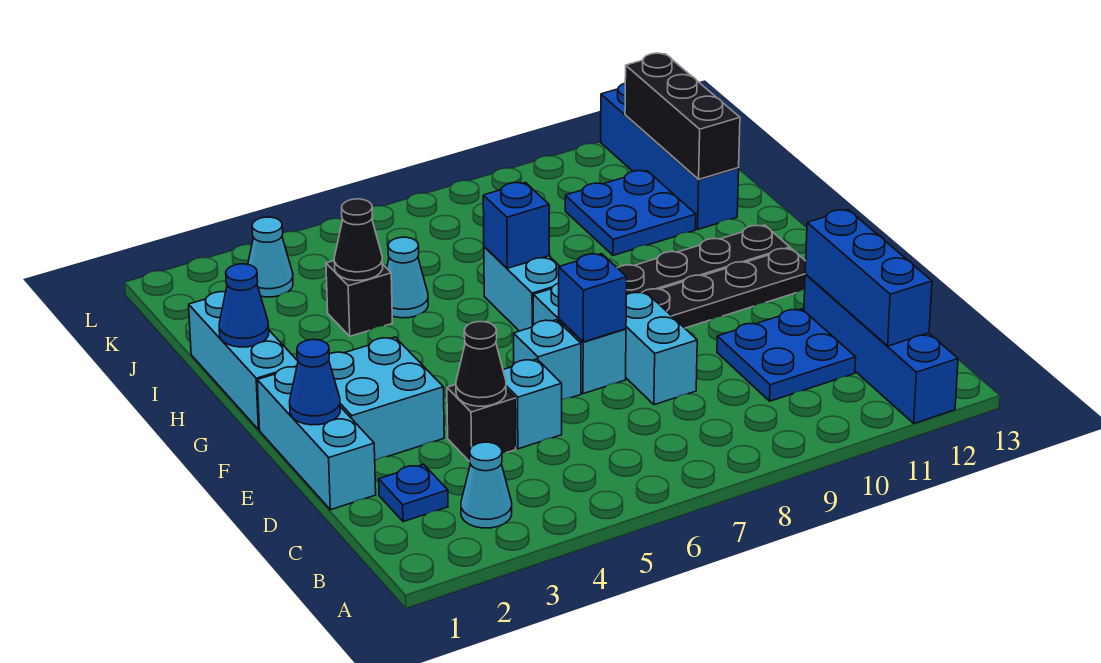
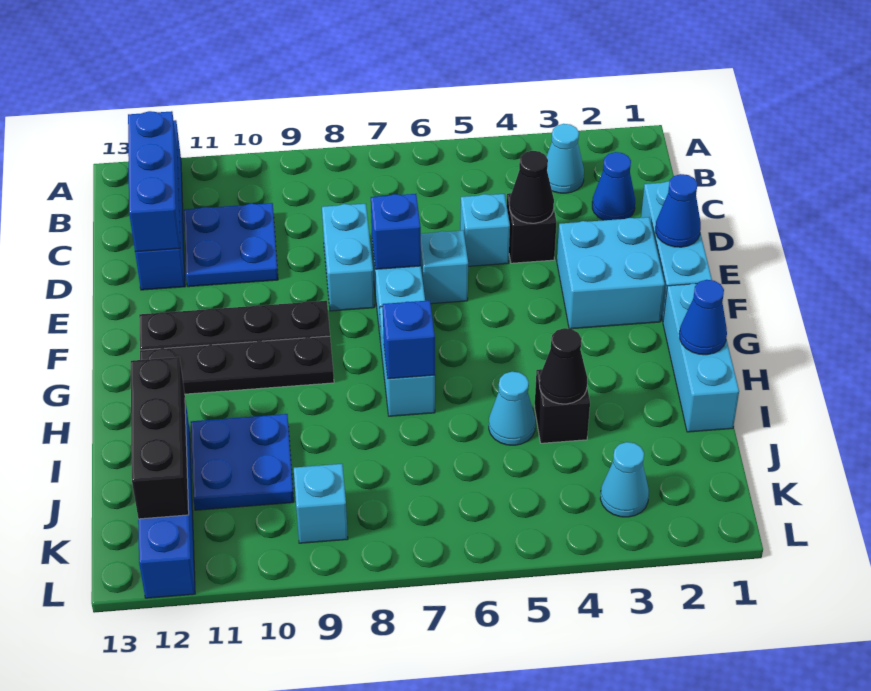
blue plate C2 level 1 -> blue cone C2 level 1
none -> cyan brick K9 level 1

